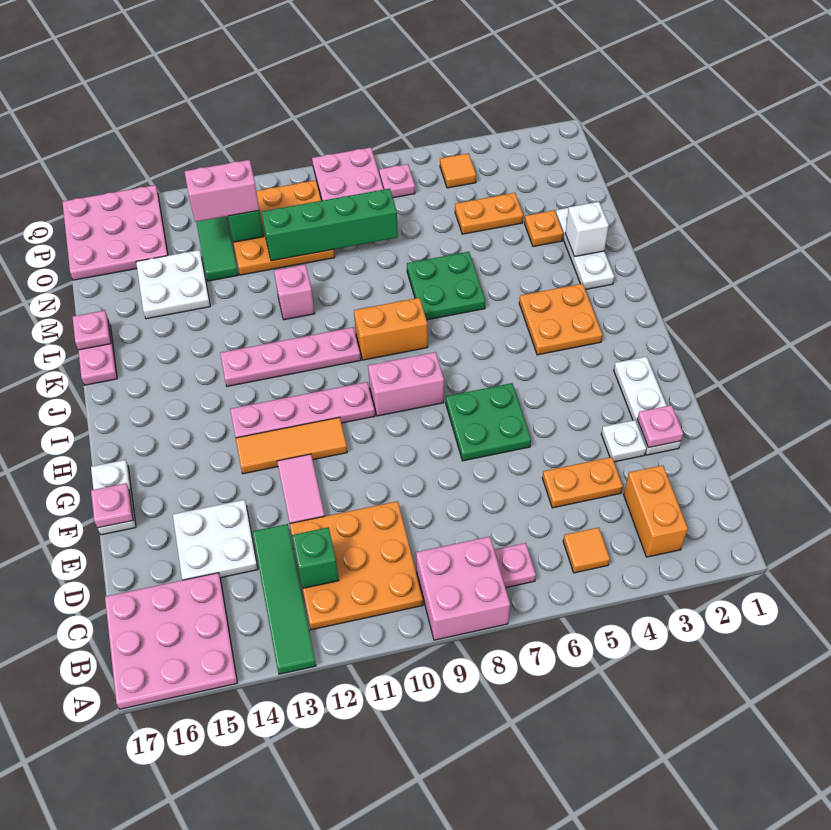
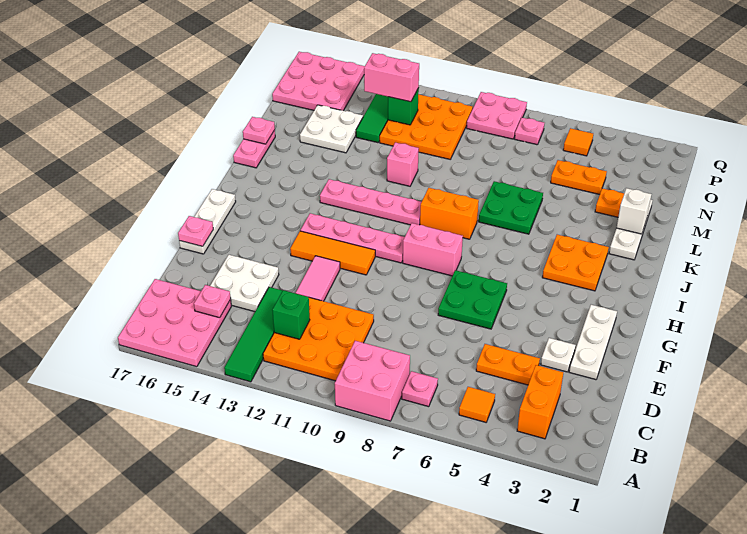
pink plate E2 level 2 -> pink plate C15 level 2
white plate F17:G17 level 1 -> white plate F17:H17 level 1
green brick N8:N11 level 2 -> none

